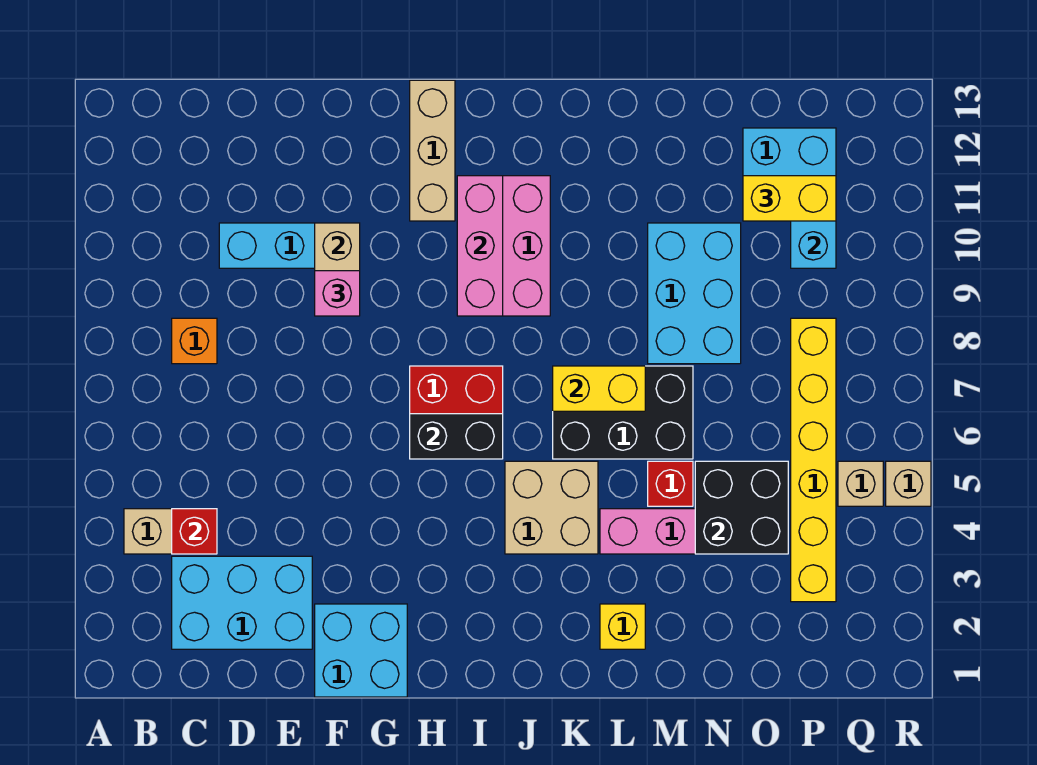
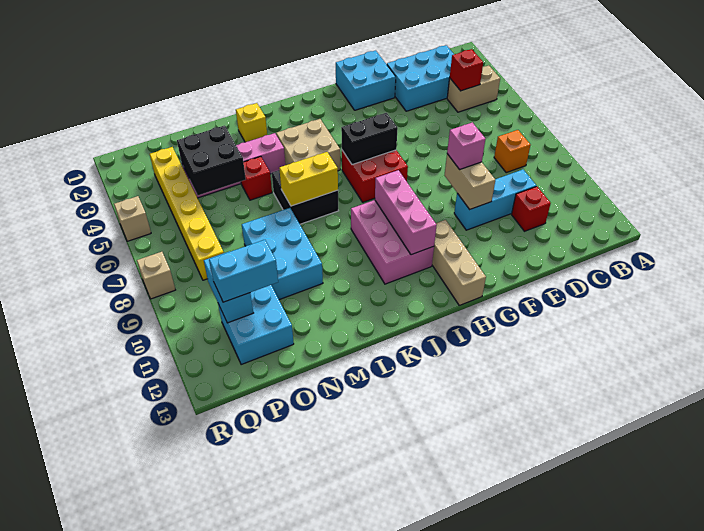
none -> red brick D11 level 1
black brick K6:M7 level 1 -> black brick K6:L7 level 1
yellow brick O11:P11 level 3 -> cyan brick O11:P11 level 3
tan brick Q5 level 1 -> tan brick R8 level 1

